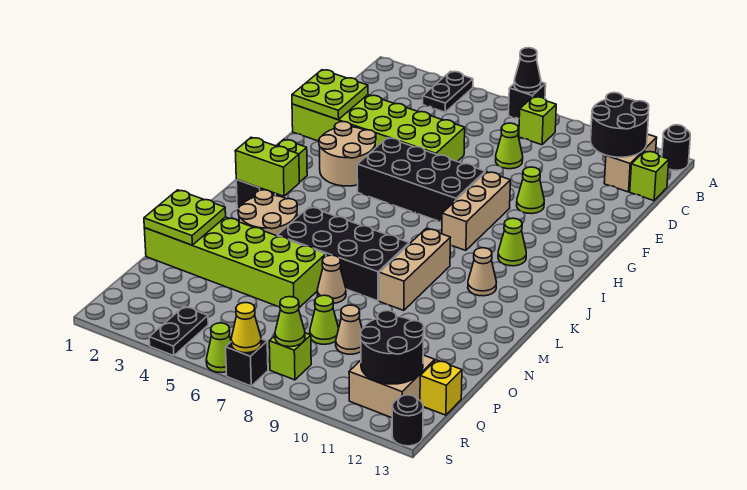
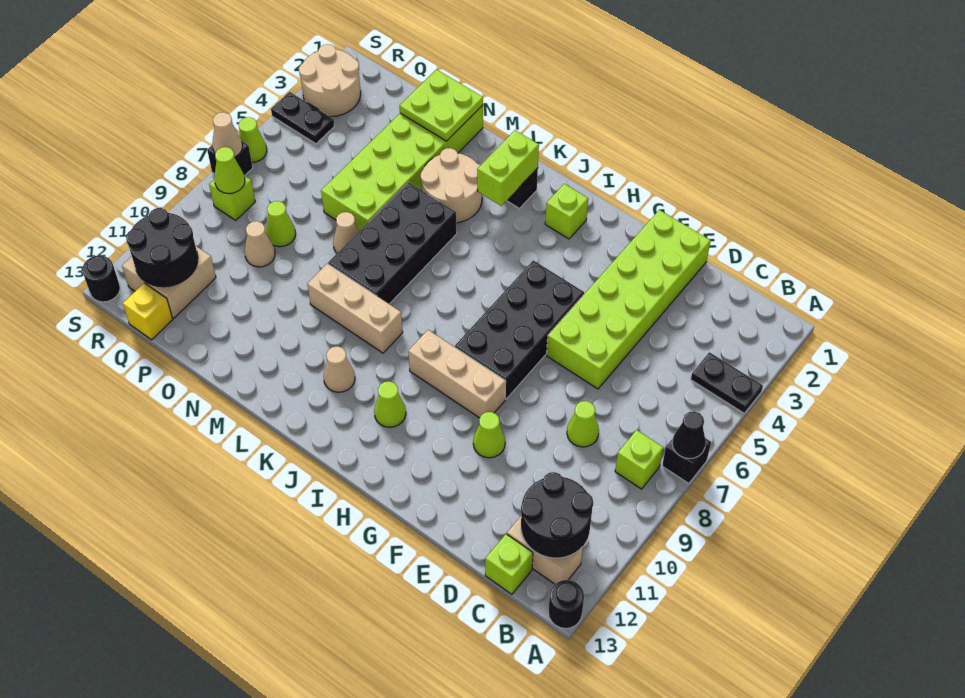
lime plate E1:F2 level 2 -> none
tan round brick G3:H4 level 1 -> tan round brick R2:S3 level 1
yellow cone S7 level 2 -> tan cone S7 level 2

